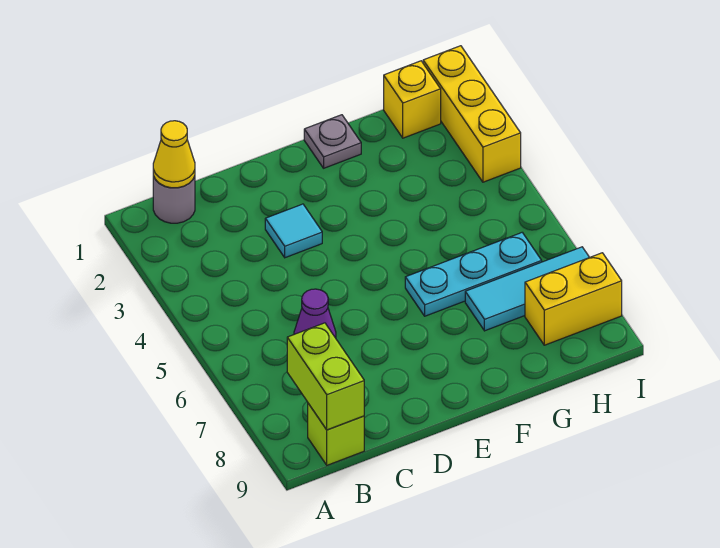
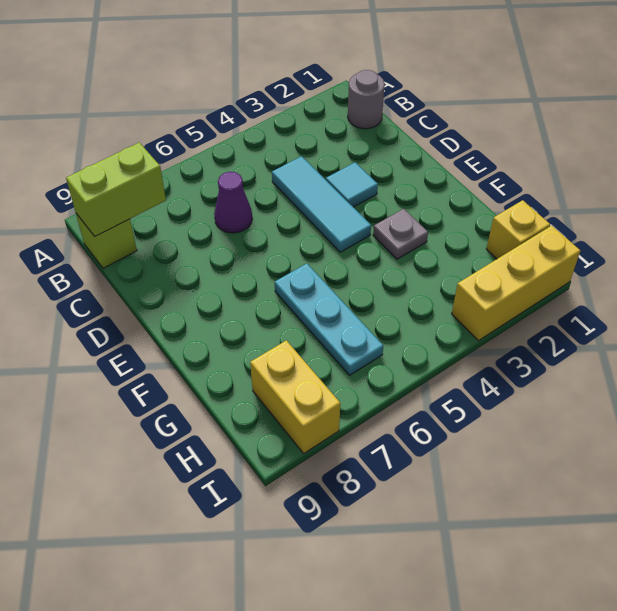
yellow cone B1 level 2 -> none
grey plate F1 level 1 -> grey plate F3 level 1
cyan tile G7:I7 level 1 -> cyan tile C4:E4 level 1

